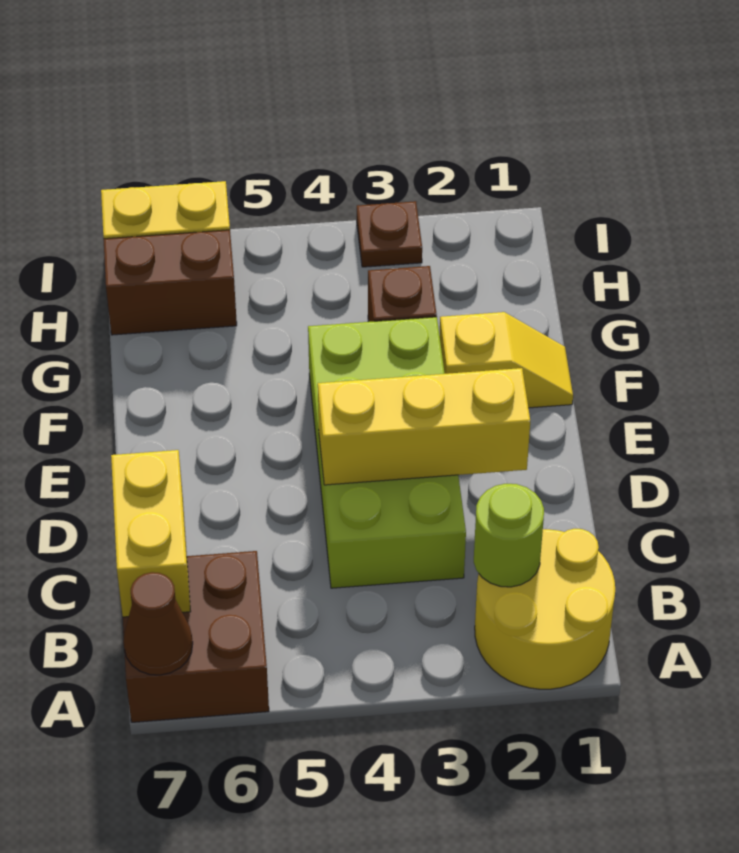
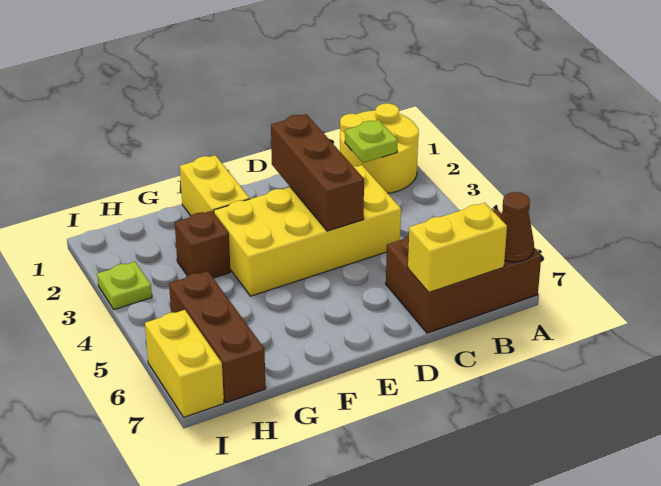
brown brick A6:B7 level 1 -> brown brick A6:C7 level 1
lime round brick B2 level 2 -> lime plate B2 level 2
lime brick C3:F4 level 1 -> yellow brick C3:F4 level 1
yellow brick D2:D4 level 2 -> brown brick D2:D4 level 2
yellow slope F1:F2 level 1 top 2 -> yellow brick F1:F2 level 1
brown brick H6:H7 level 1 -> brown brick H5:H7 level 1
brown plate I3 level 1 -> lime plate I3 level 1

